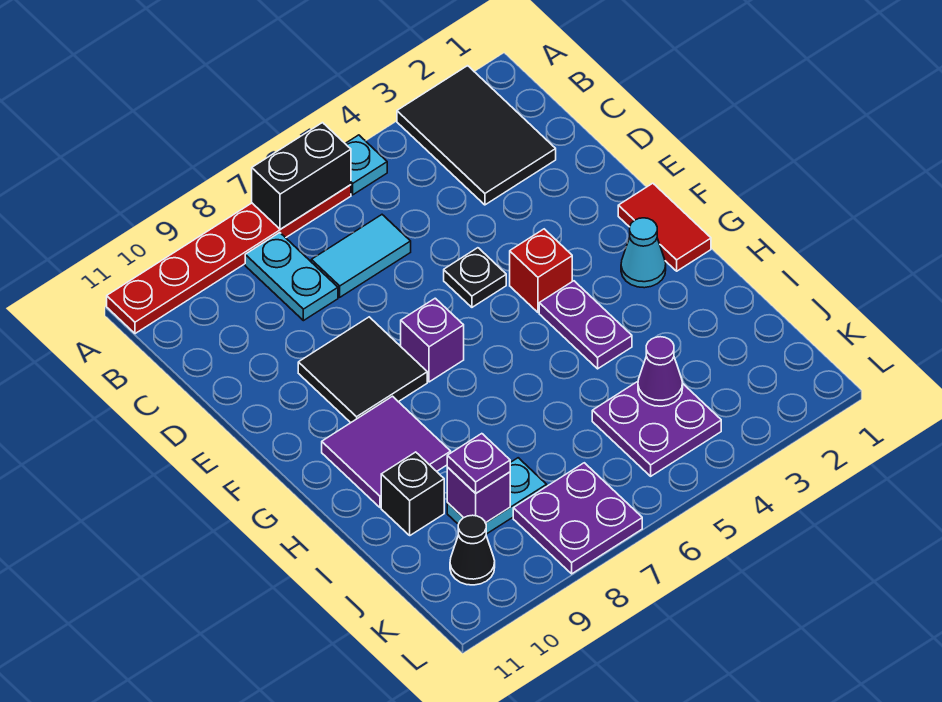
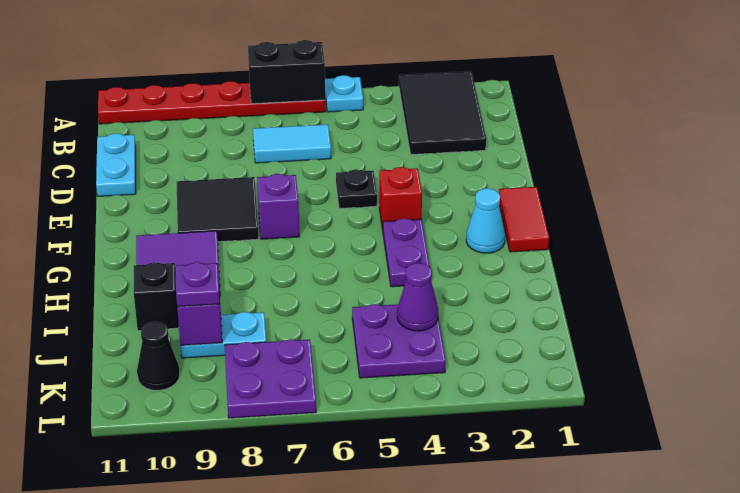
cyan plate B8:C8 level 1 -> cyan plate C11:D11 level 1

